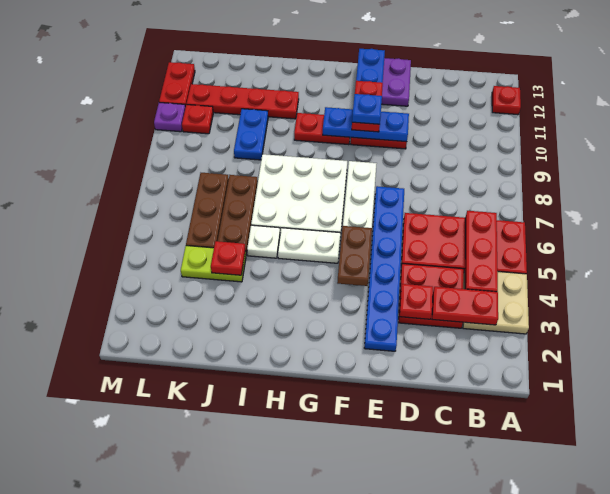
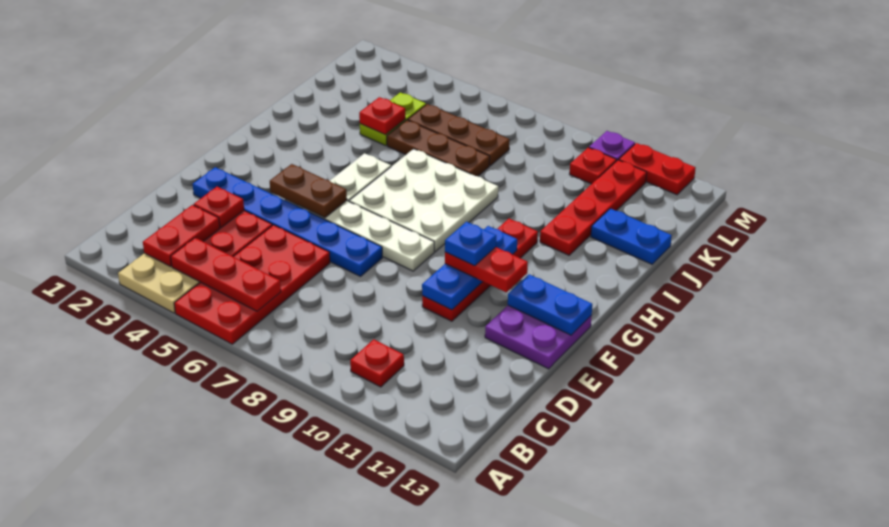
red plate A12 level 1 -> red plate B10 level 1
white plate I5 level 1 -> none
blue plate J9:J10 level 1 -> blue plate J12:J13 level 1

